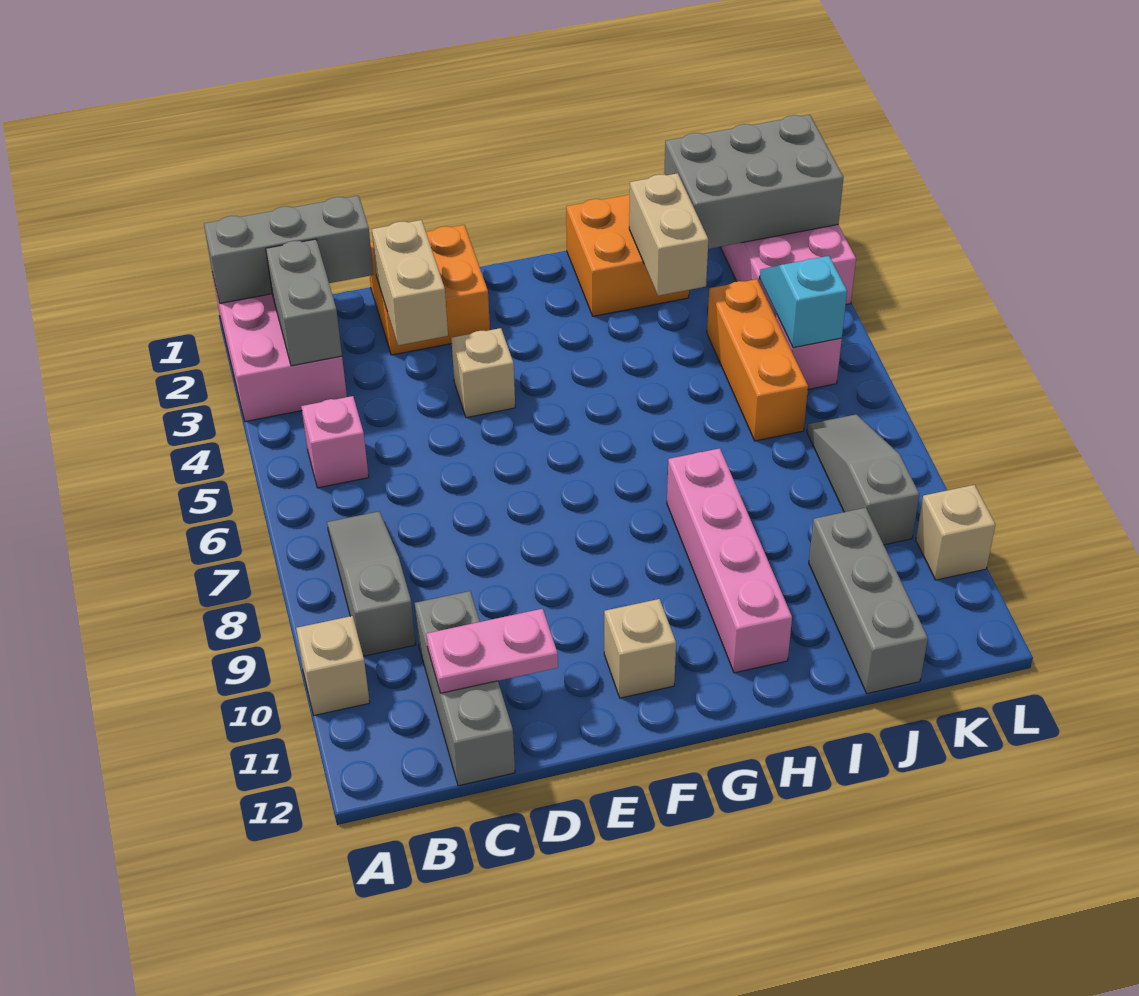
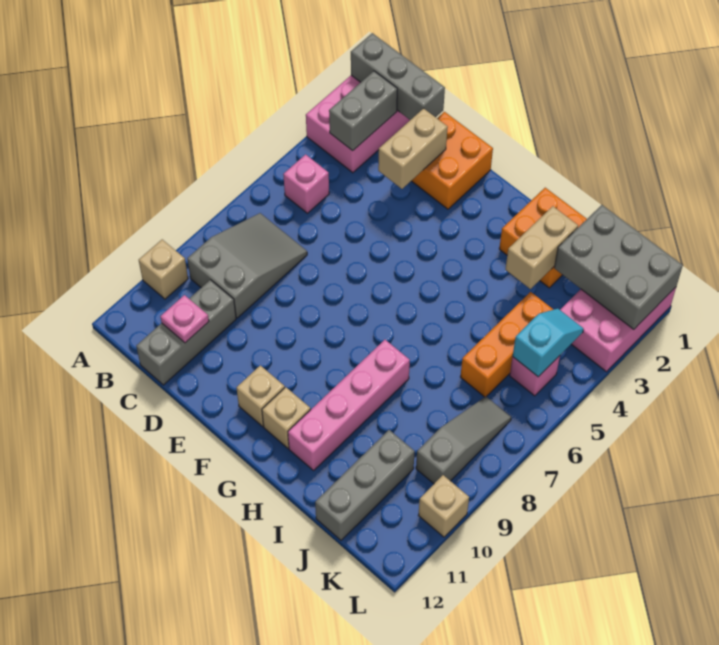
grey slope B7:B9 level 1 top 9 -> grey slope B7:C9 level 1 top 9
pink plate C11:D11 level 2 -> pink plate C11 level 2
tan brick E4 level 1 -> tan brick G11 level 1

